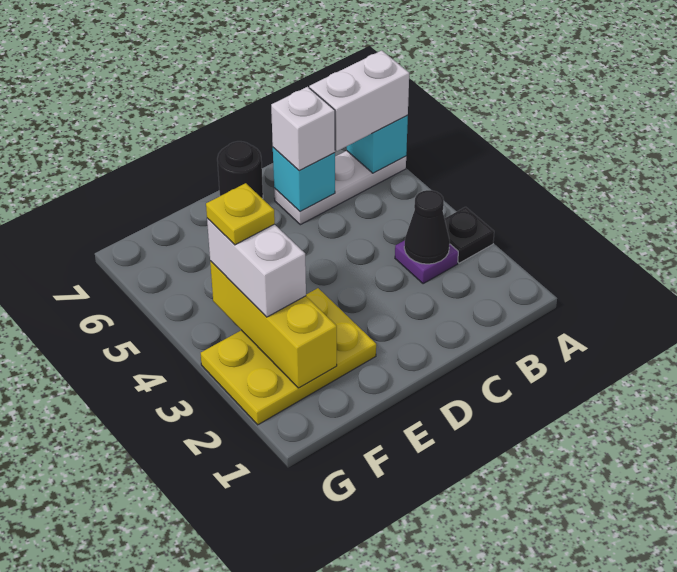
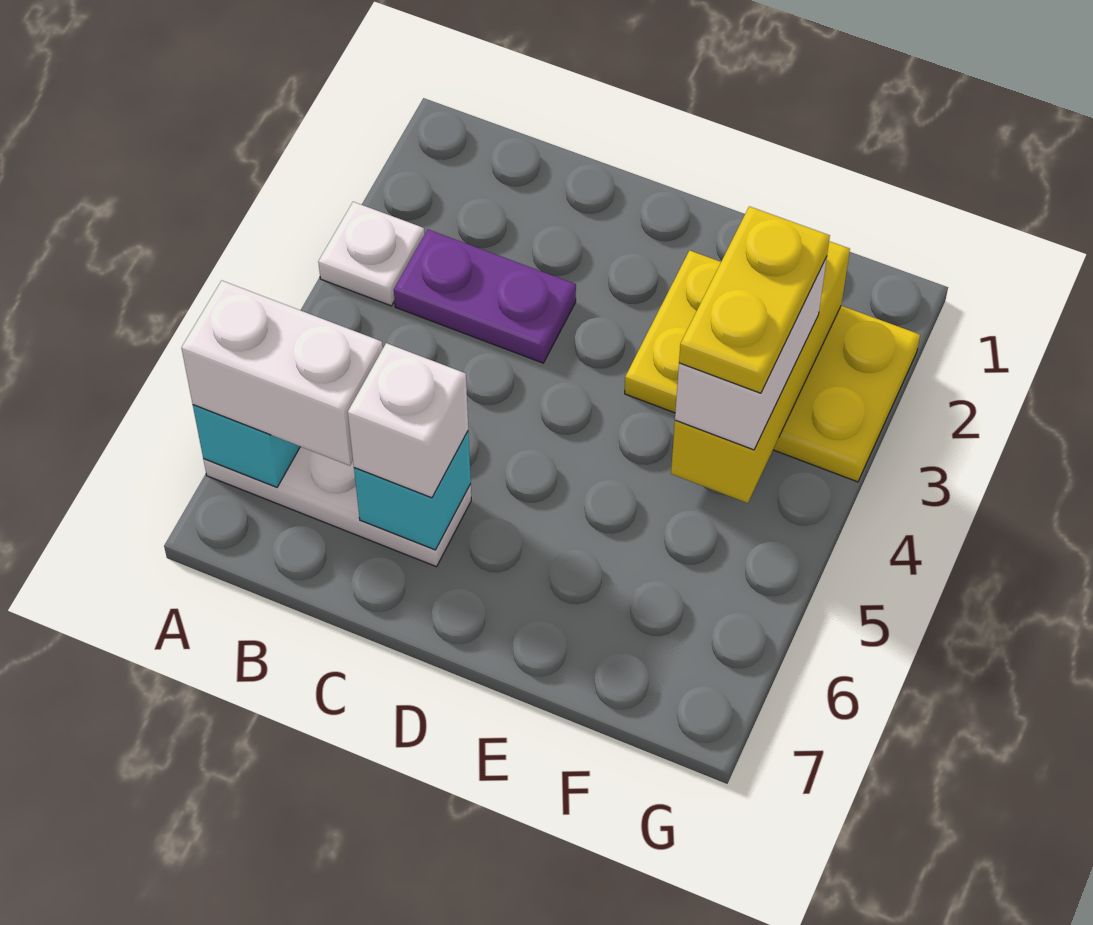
black plate A3 level 1 -> white plate A3 level 1
purple plate B3 level 1 -> purple plate B3:C3 level 1
black cone B3 level 2 -> none
black round brick D7 level 1 -> none
yellow plate F4 level 4 -> yellow plate F3:F4 level 4

